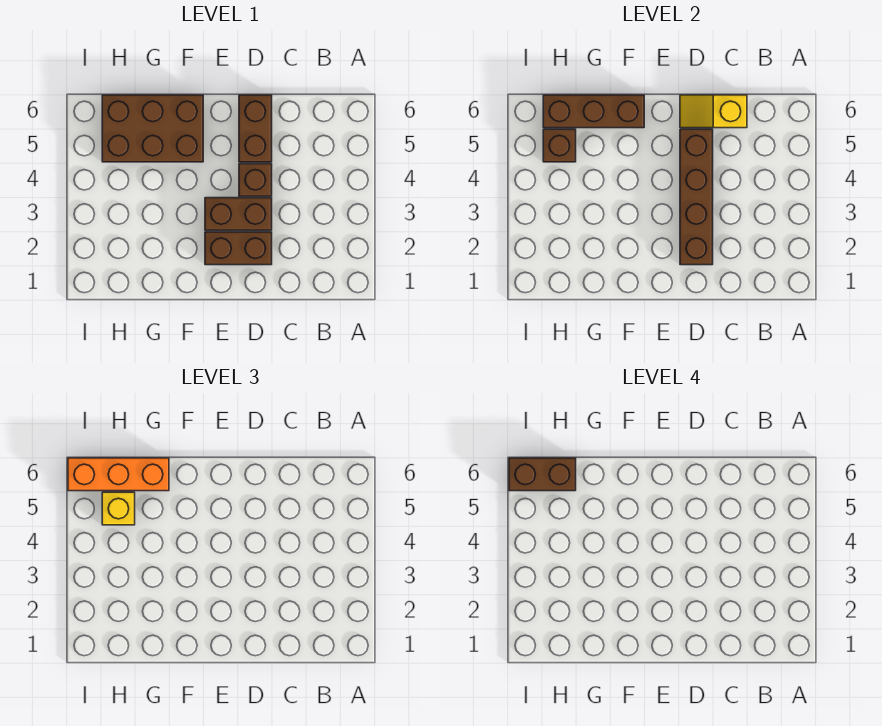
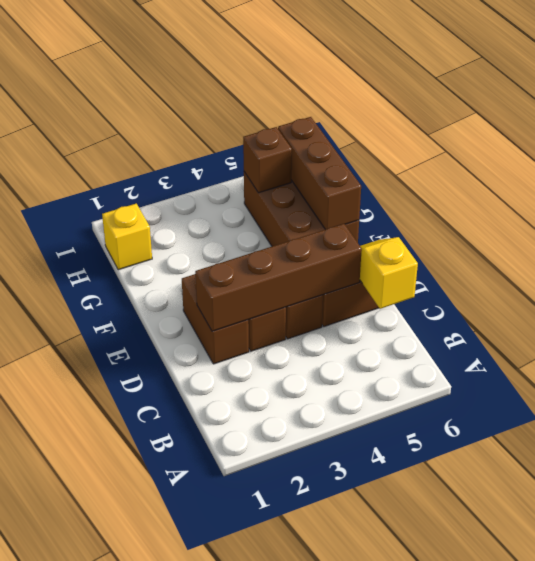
orange brick G6:I6 level 3 -> none
yellow brick H5 level 3 -> yellow brick H1 level 1
brown brick H6:I6 level 4 -> none

